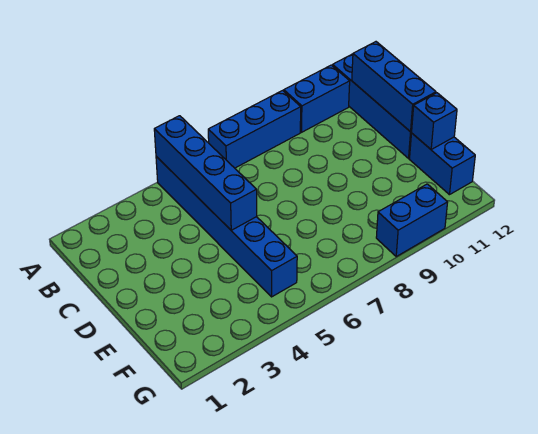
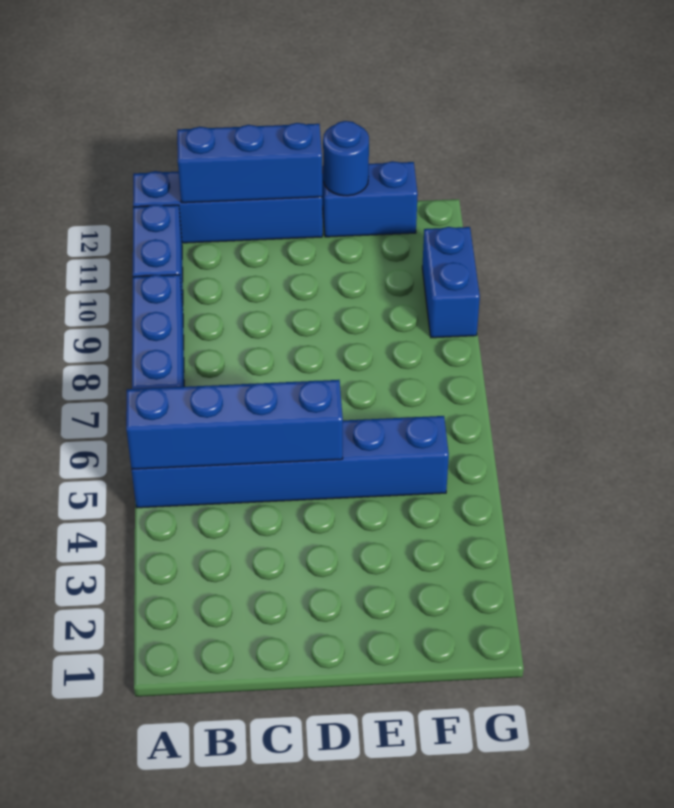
blue brick E12 level 2 -> blue round brick E12 level 2

